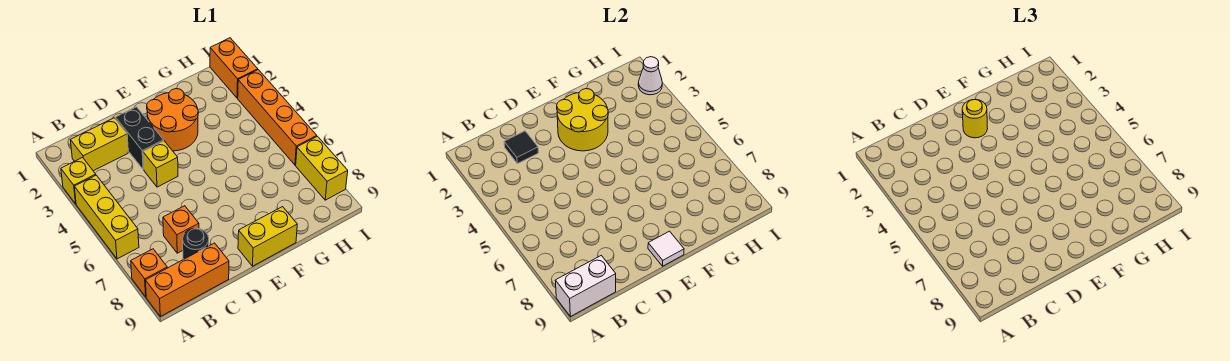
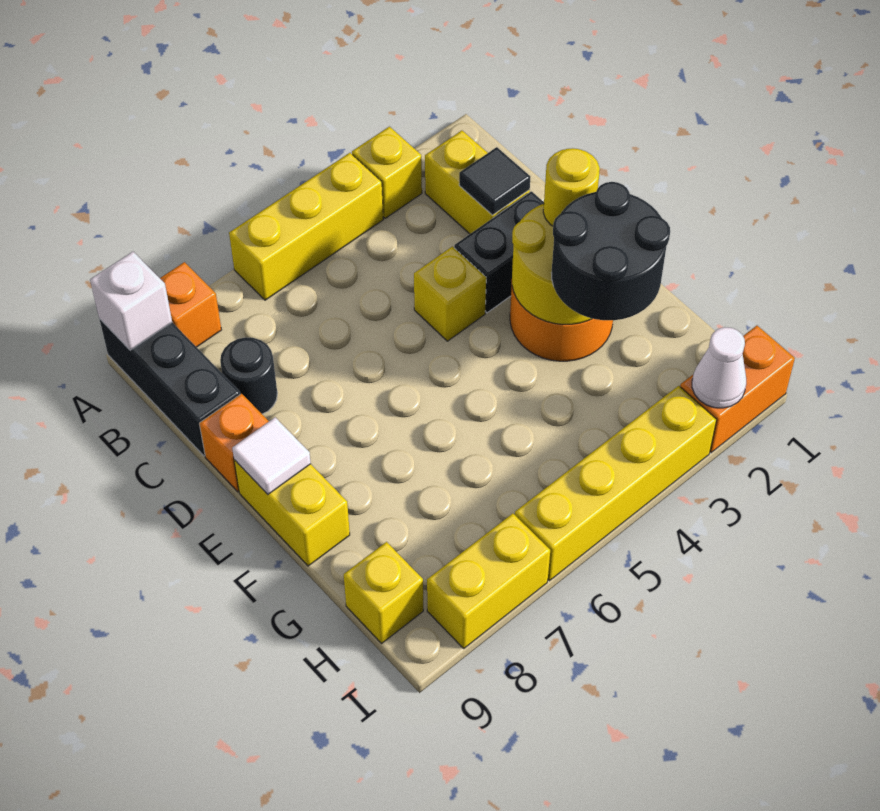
orange brick A9:C9 level 1 -> black brick A9:C9 level 1
white brick A9:B9 level 2 -> white brick A9 level 2
orange brick C7 level 1 -> orange brick D9 level 1
none -> black round brick F2:G3 level 3
none -> yellow brick H9 level 1
orange brick I3:I6 level 1 -> yellow brick I3:I6 level 1

